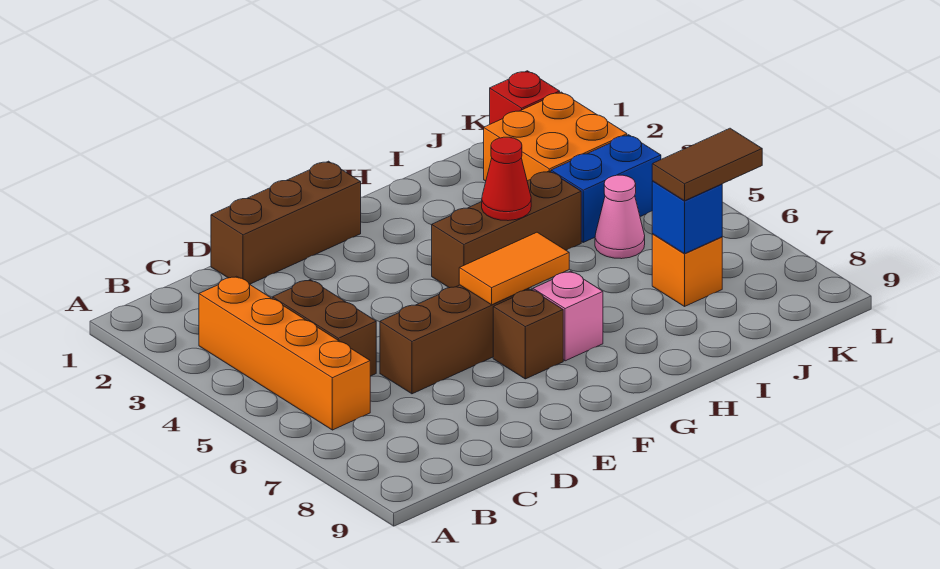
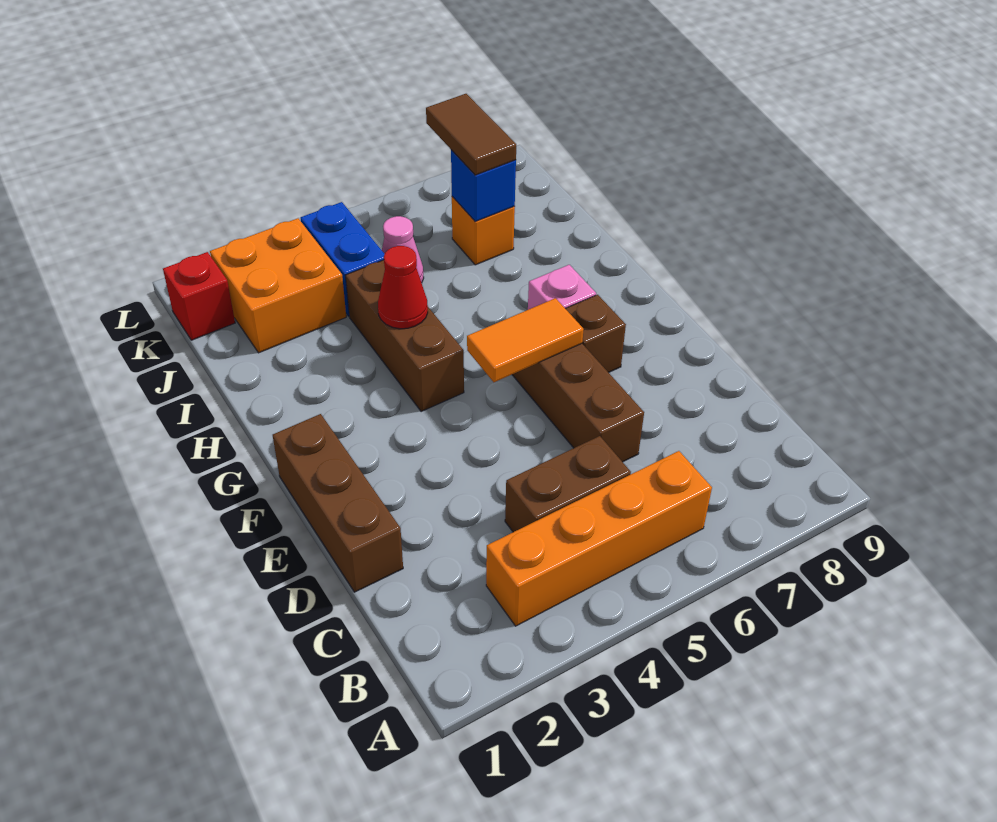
orange tile F6:G6 level 2 -> orange tile F5:F6 level 2

